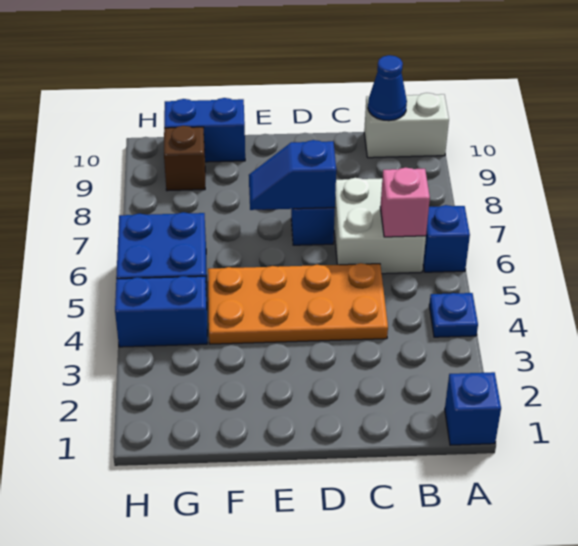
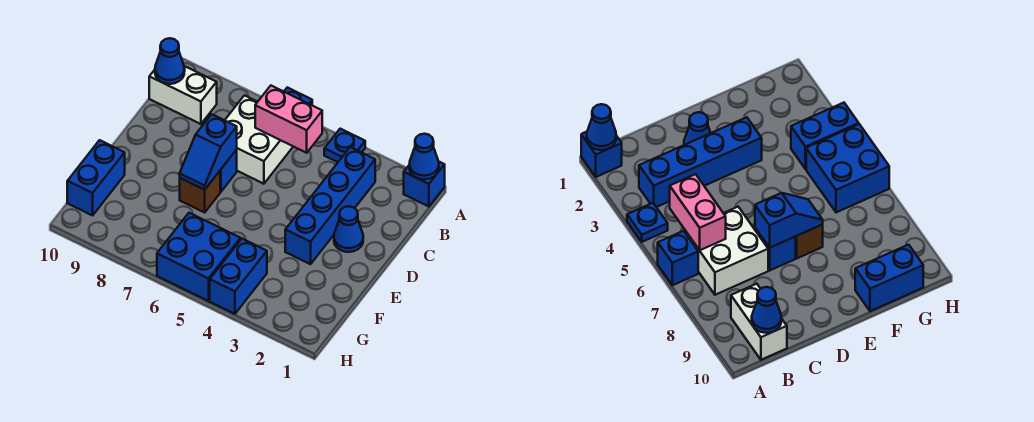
none -> blue cone A1 level 2
white brick A10:B10 level 1 -> white brick B9:B10 level 1
none -> blue brick B3:E3 level 1
pink brick B6 level 2 -> pink brick B5:B6 level 2
orange plate C4:F5 level 1 -> none
none -> blue cone D2 level 1
brown brick G9 level 1 -> brown brick E7 level 1

